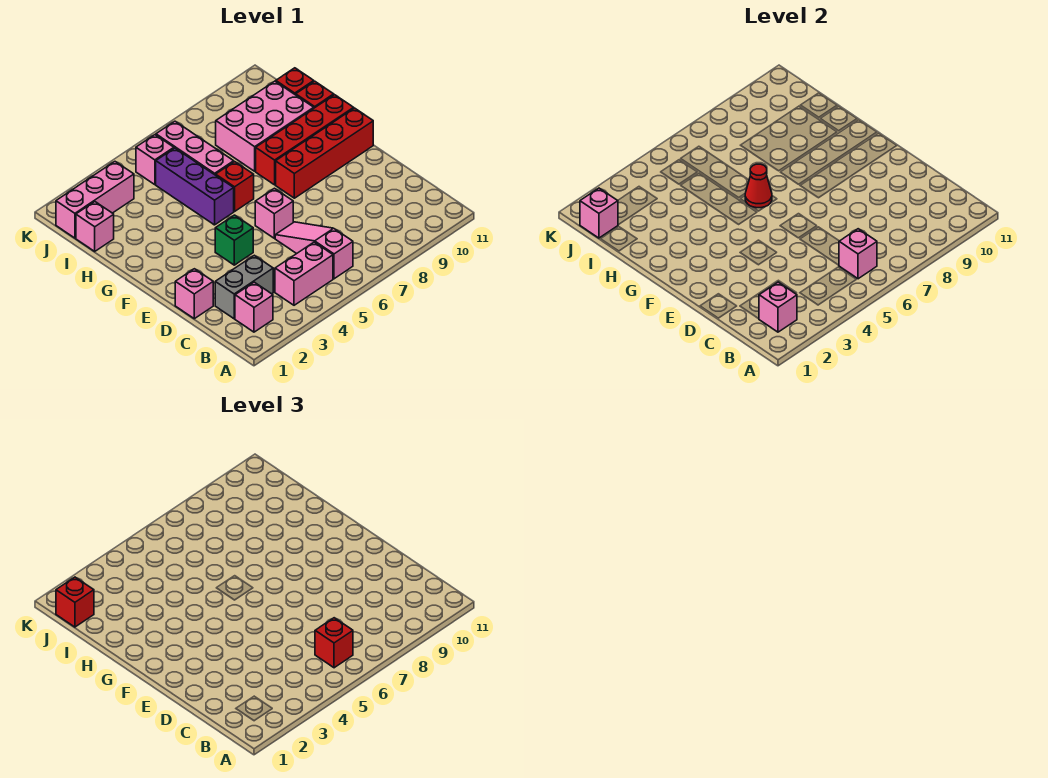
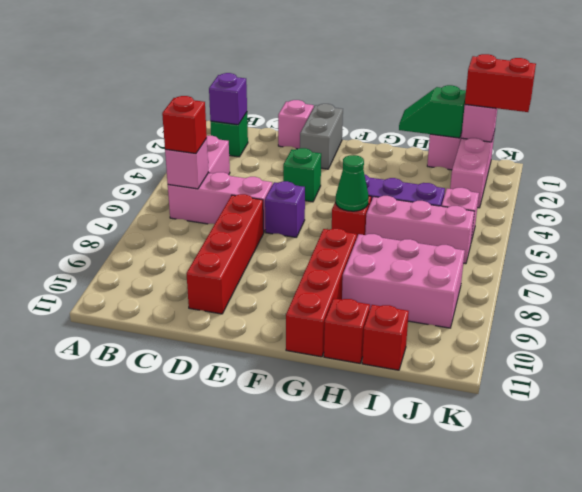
pink brick B2 level 1 -> green brick B2 level 1
pink brick B2 level 2 -> purple brick B2 level 2
pink slope B6:D6 level 1 top B -> pink brick B6:D6 level 1
grey brick C2:C3 level 1 -> grey brick E1:E2 level 1
pink brick E6 level 1 -> purple brick E6 level 1
red brick F8:F11 level 1 -> red brick D7:D10 level 1
red cone G6 level 2 -> green cone G6 level 2
none -> green slope H1:I1 level 2 top I
pink brick H8:I10 level 1 -> pink brick H8:J9 level 1
red brick J1 level 3 -> red brick J1:K1 level 3

